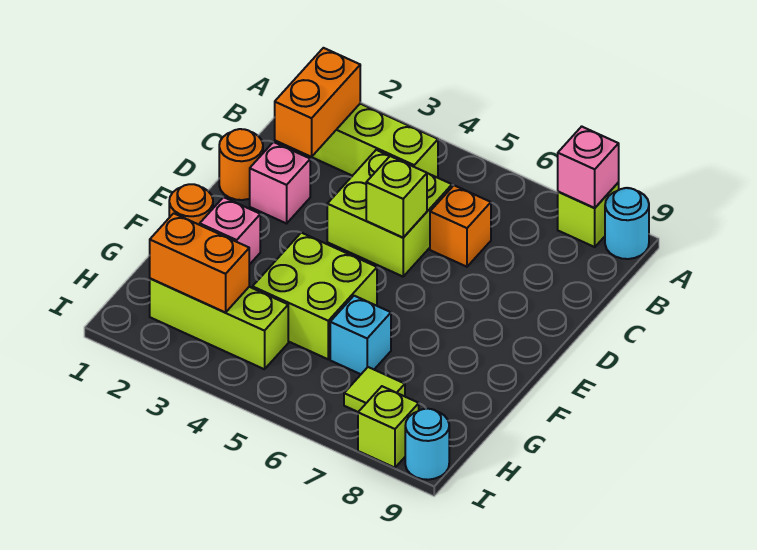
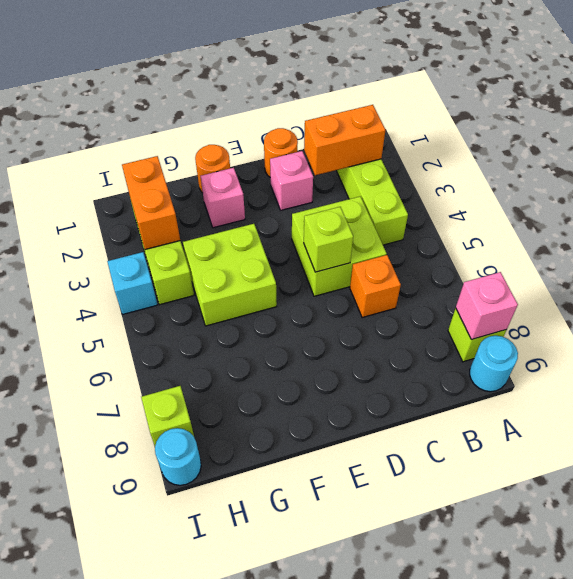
cyan brick G6 level 1 -> cyan brick I4 level 1
lime tile H7 level 1 -> none

